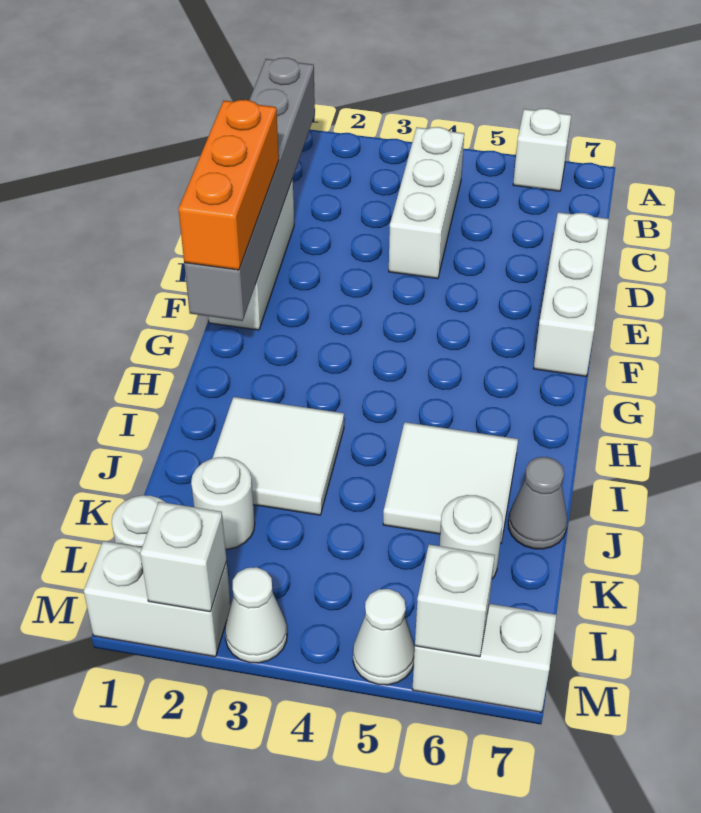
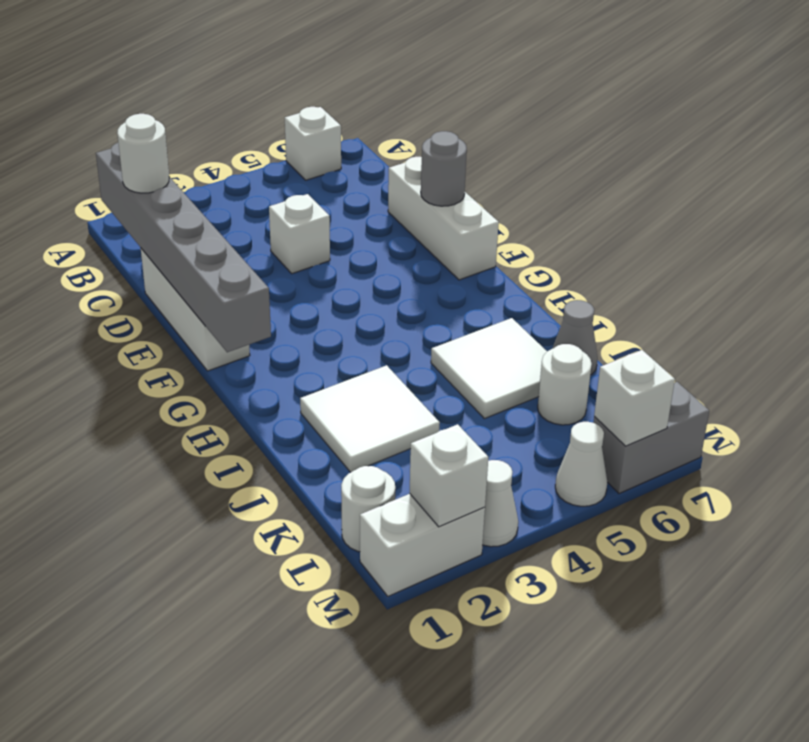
white brick B4:D4 level 1 -> white brick D4 level 1
orange brick E1:G1 level 3 -> none
none -> grey round brick E7 level 2
white round brick K2 level 1 -> white round brick C1 level 3
white brick M6:M7 level 1 -> grey brick M6:M7 level 1

